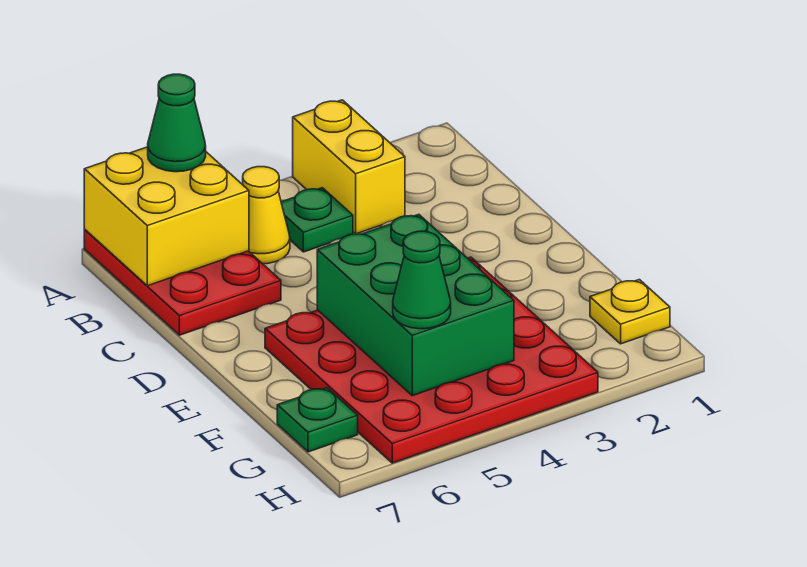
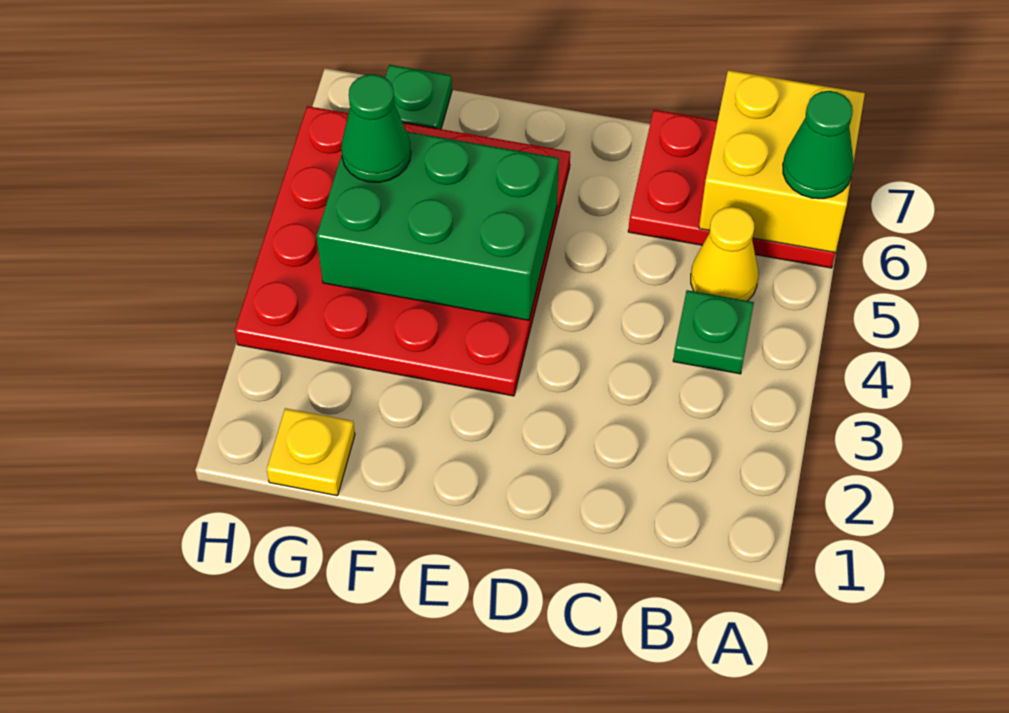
yellow brick A3:B3 level 1 -> none

